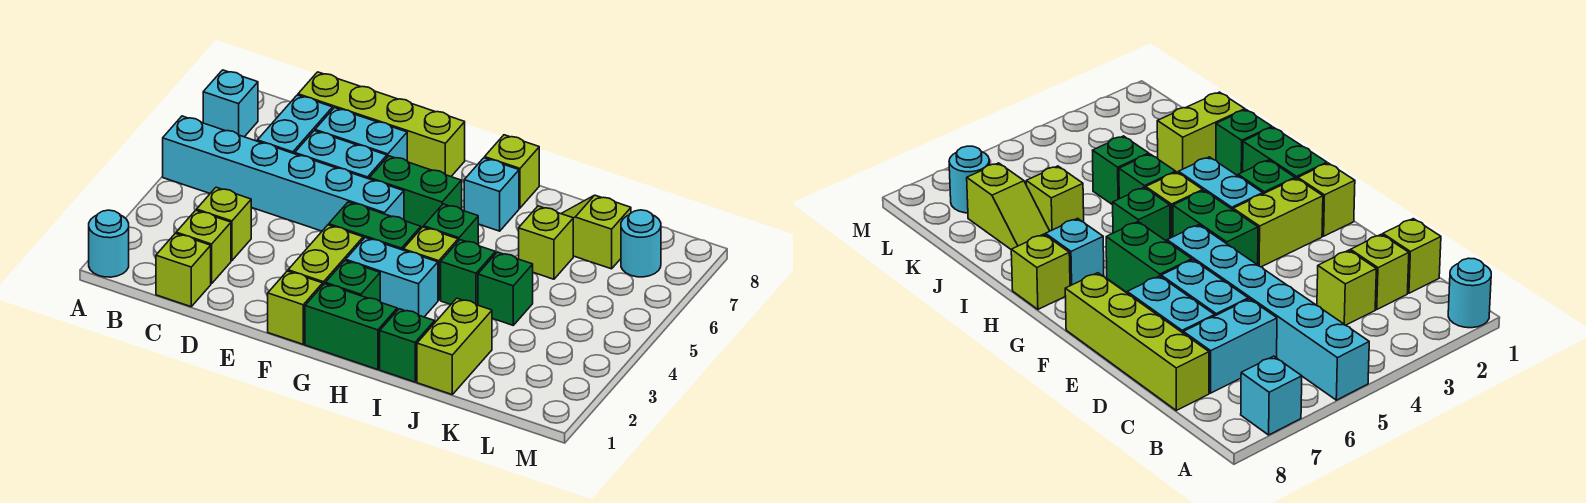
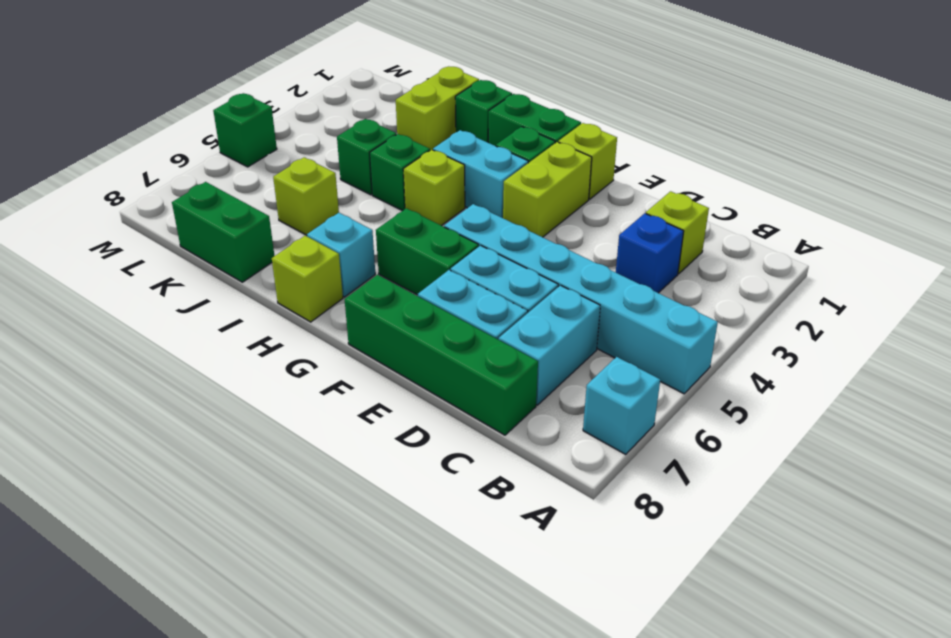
cyan round brick A1 level 1 -> none
lime brick C1 level 1 -> none
lime brick C3 level 1 -> blue brick C3 level 1
lime brick C8:F8 level 1 -> green brick C8:F8 level 1
green brick F4:G4 level 1 -> green brick J8:K8 level 1
green brick H5 level 1 -> green brick M5 level 1
lime slope J7:K7 level 1 top K -> none
cyan round brick L7 level 1 -> none

